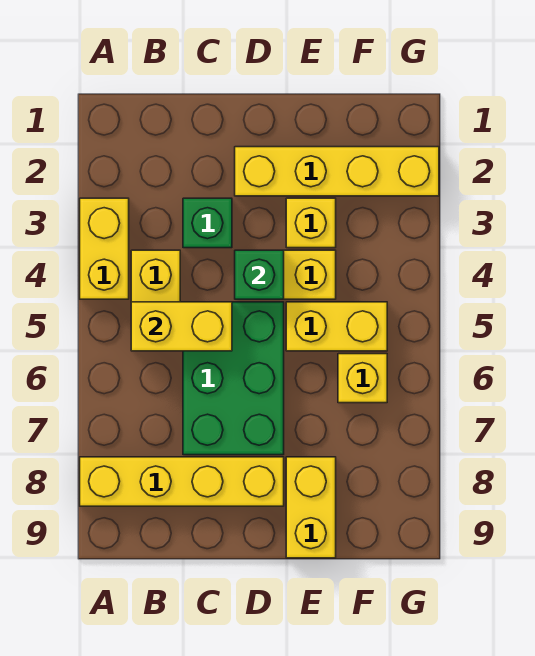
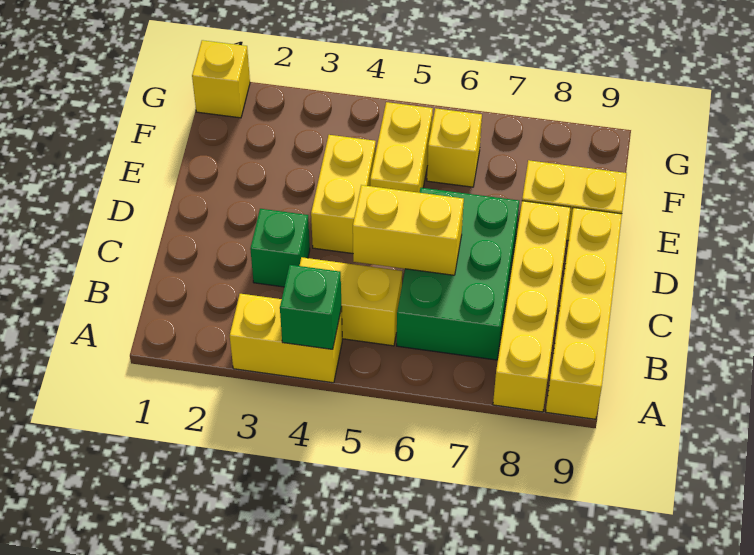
yellow brick B5:C5 level 2 -> yellow brick C5:C6 level 2
green brick C5:D7 level 1 -> green brick B6:D7 level 1
yellow brick D2:G2 level 1 -> yellow brick A9:D9 level 1
green brick D4 level 2 -> green brick A4 level 2
yellow brick E3 level 1 -> yellow brick G1 level 1

